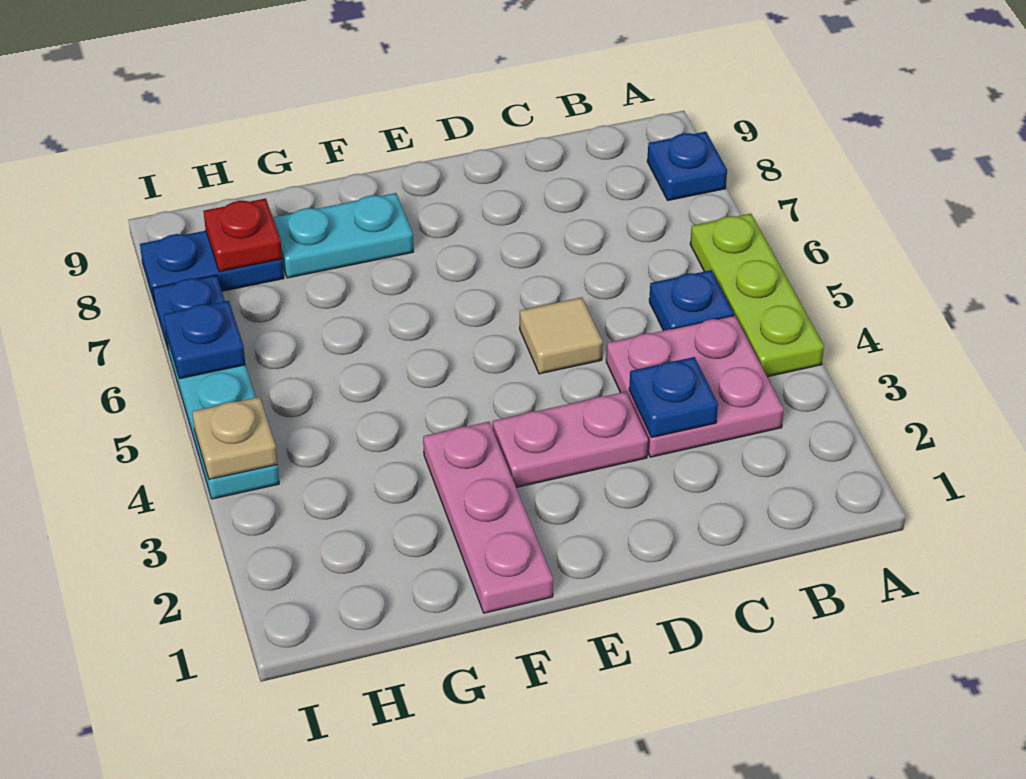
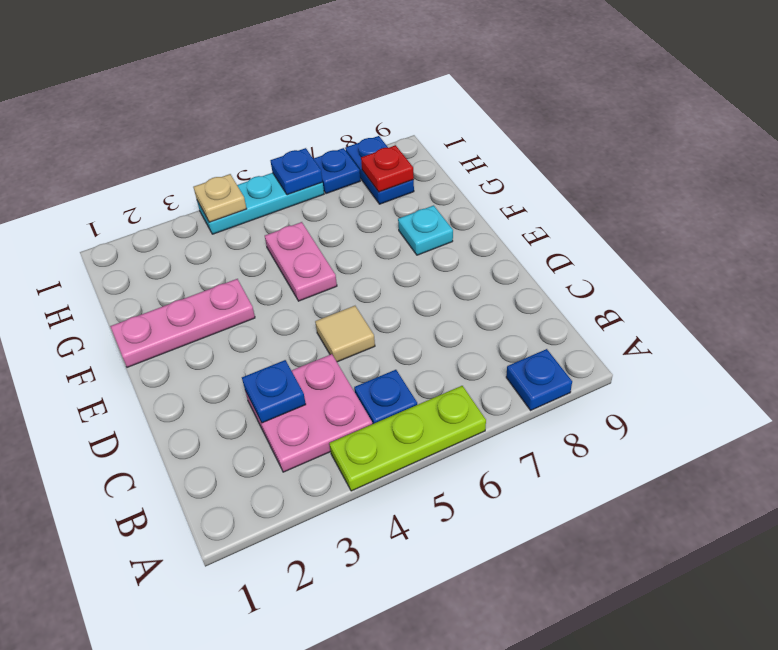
pink plate D3:E3 level 1 -> pink plate F5:G5 level 1
cyan plate F8:G8 level 1 -> cyan plate F8 level 1

